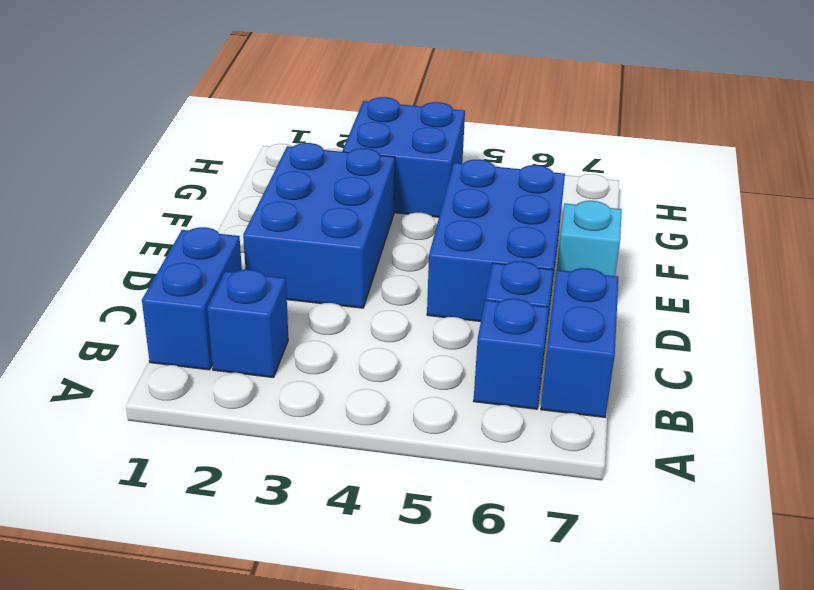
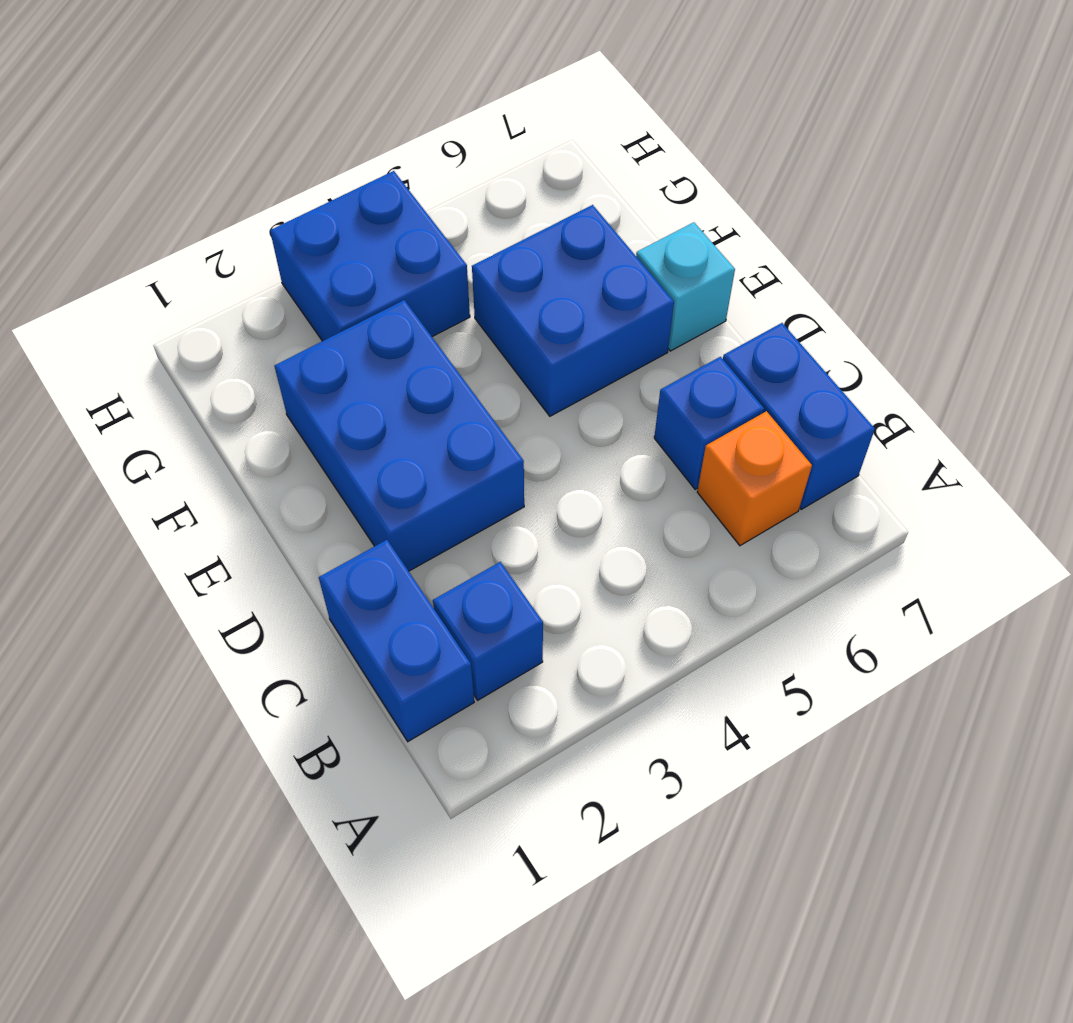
blue brick B6 level 1 -> orange brick B6 level 1
blue brick D5:F6 level 1 -> blue brick E5:F6 level 1

